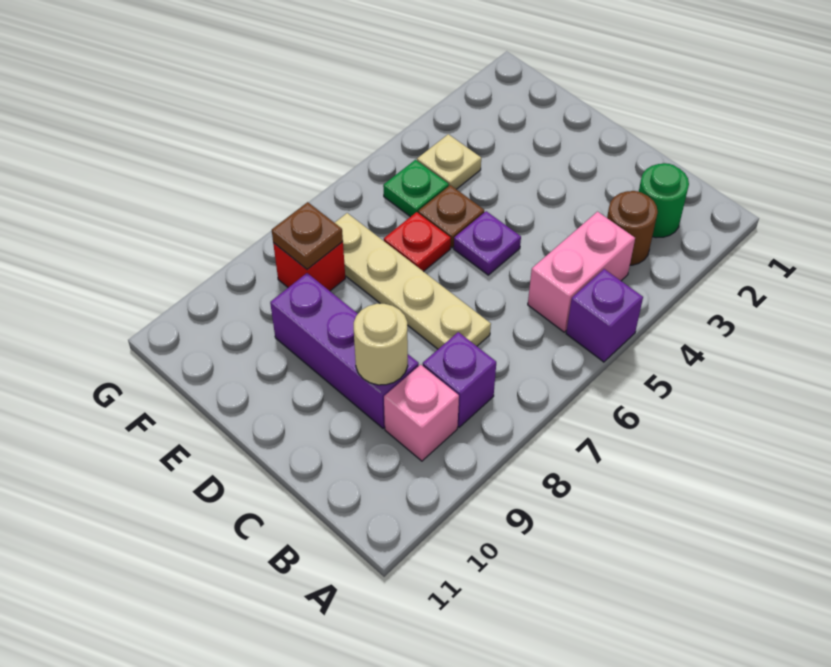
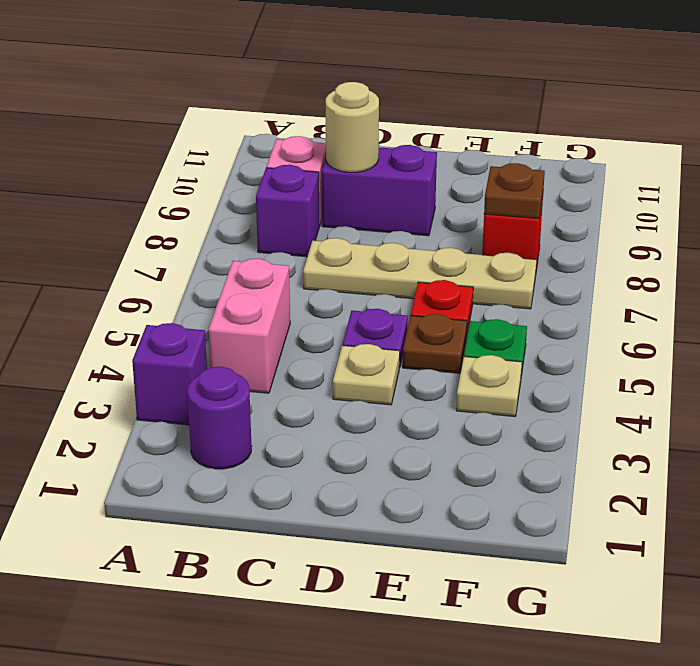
purple brick A5 level 1 -> purple brick A3 level 1
green round brick B2 level 1 -> purple round brick B2 level 1
brown round brick B3 level 1 -> none
purple brick C9:E9 level 1 -> purple brick C9:D9 level 1
none -> tan plate D4 level 1

